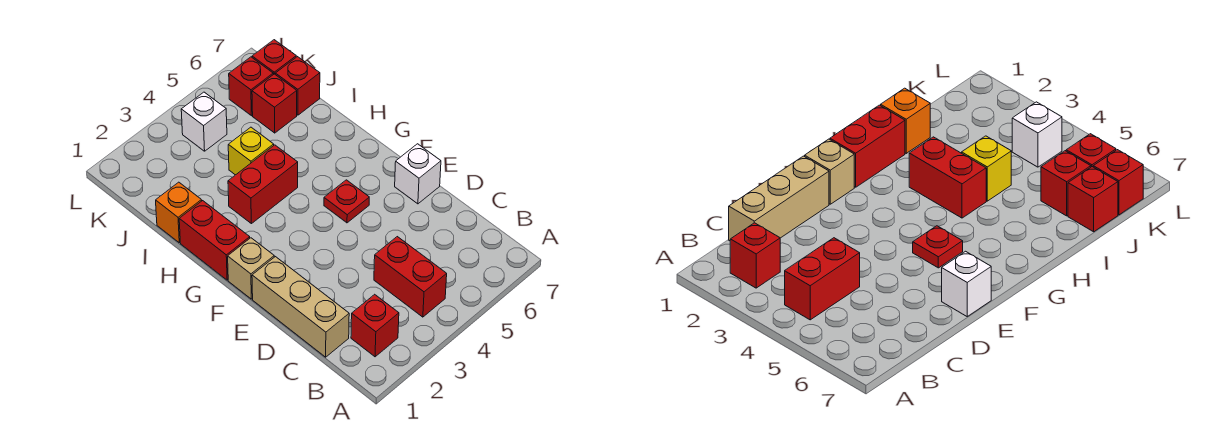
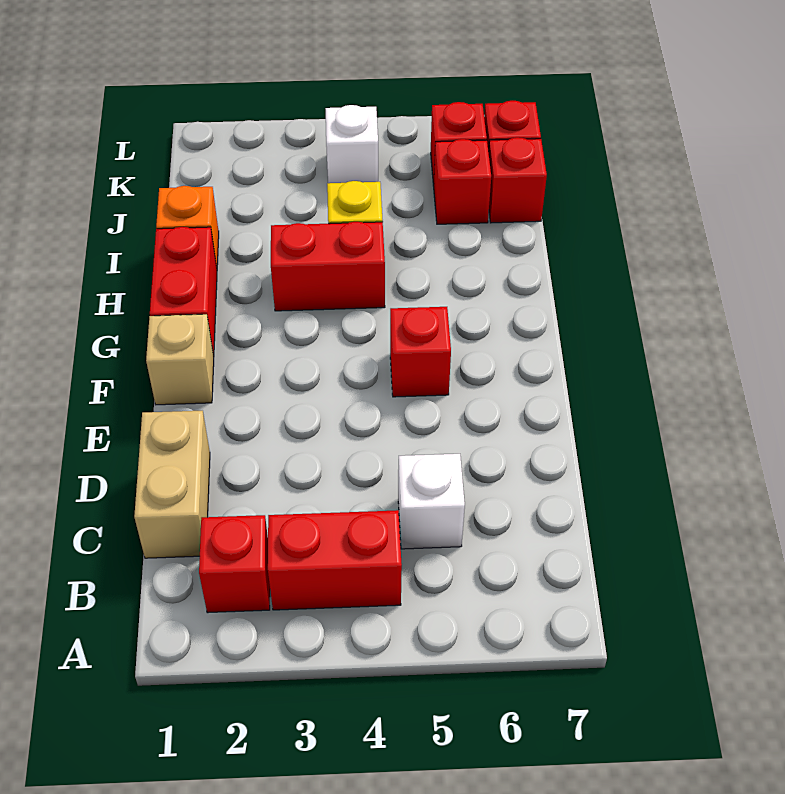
red brick B4:C4 level 1 -> red brick B3:B4 level 1
tan brick C1:E1 level 1 -> tan brick C1:D1 level 1
white brick E7 level 1 -> white brick C5 level 1
red plate F5 level 1 -> red brick F5 level 1

